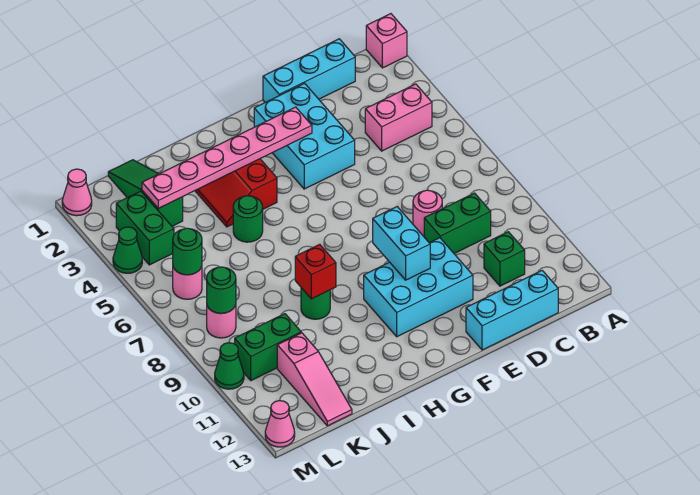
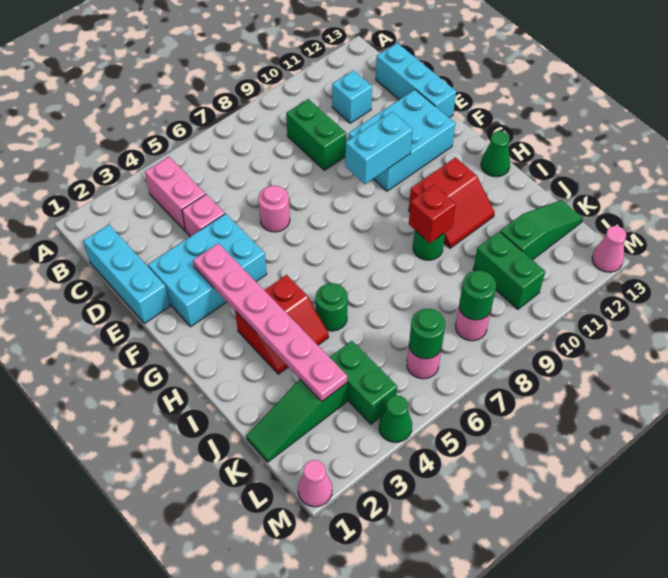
pink brick A1 level 1 -> pink brick D4 level 1
green brick C11 level 1 -> cyan brick C11 level 1
pink round brick D8 level 1 -> pink round brick E6 level 1
cyan brick E10:G11 level 1 -> cyan brick E10:F12 level 1
none -> red slope H10:I11 level 1 top H
pink slope K11:K13 level 1 top 11 -> green slope K11:K13 level 1 top 11
green brick L3:L4 level 1 -> green brick K4:L4 level 1
green cone M10 level 1 -> green cone H13 level 1

